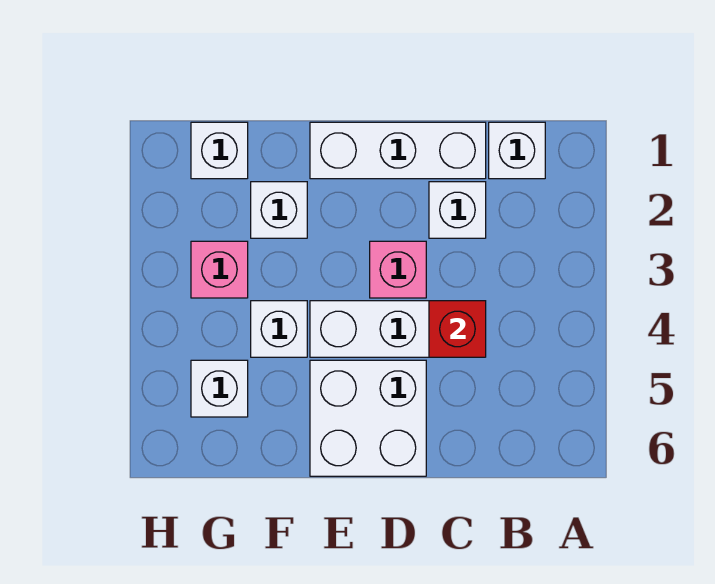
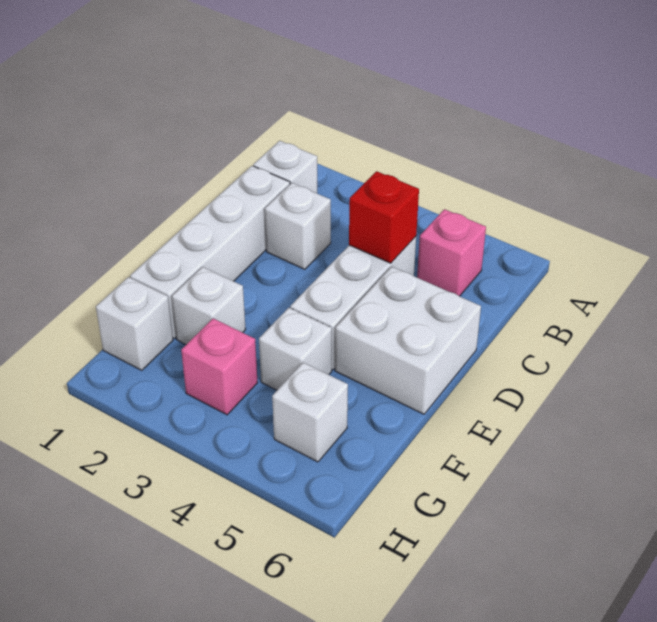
white brick C1:E1 level 1 -> white brick C1:F1 level 1
pink brick D3 level 1 -> pink brick B5 level 1

